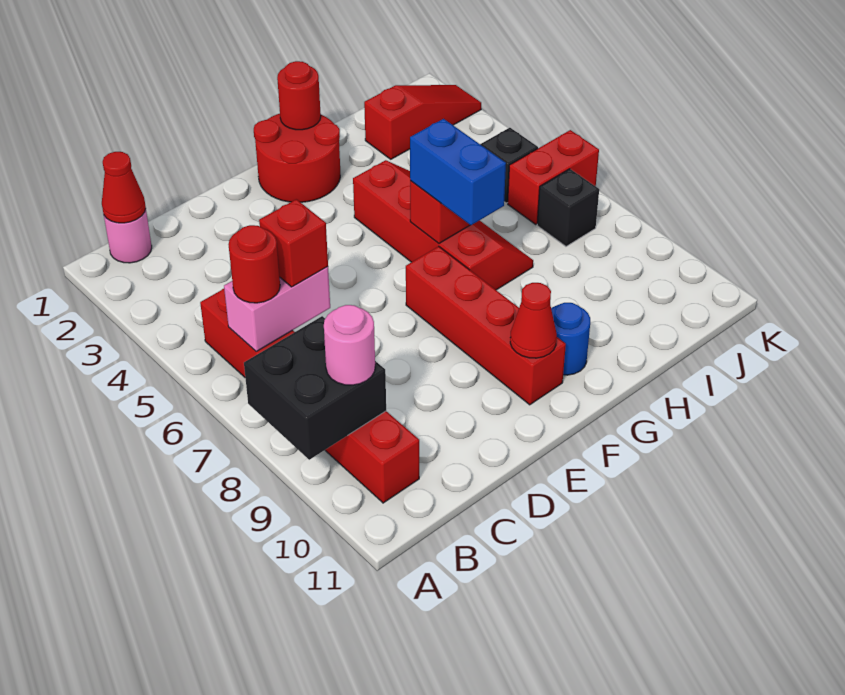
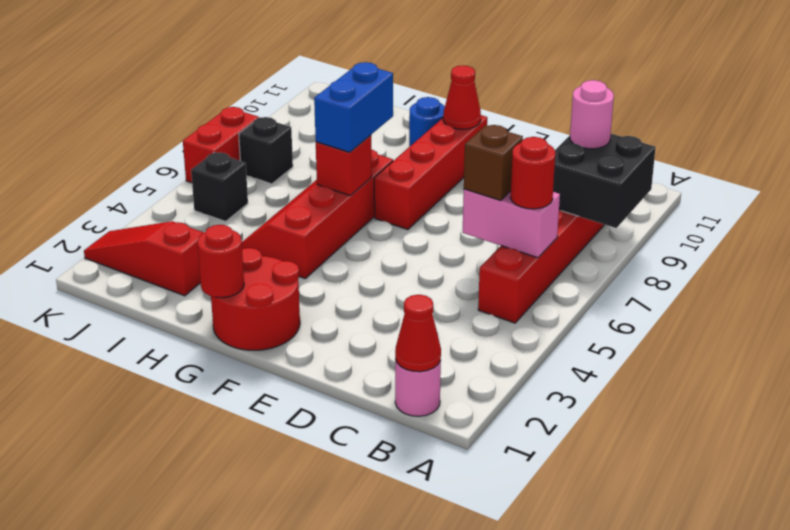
red brick C6 level 3 -> brown brick C6 level 3
red brick J6:K6 level 1 -> red brick K6:K7 level 1

